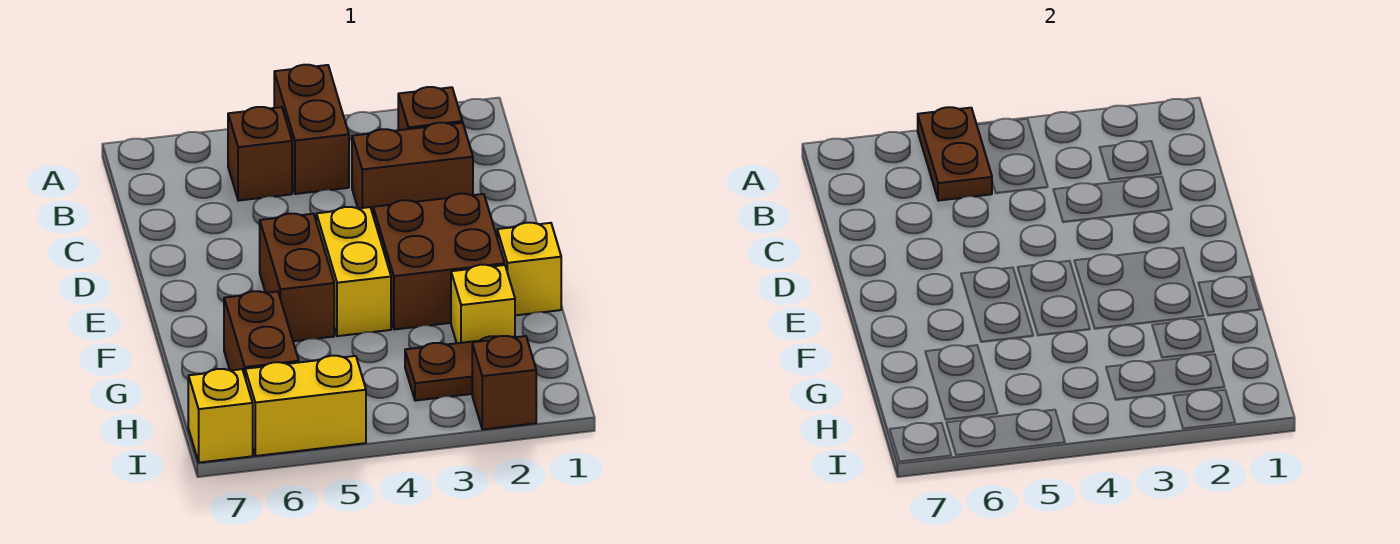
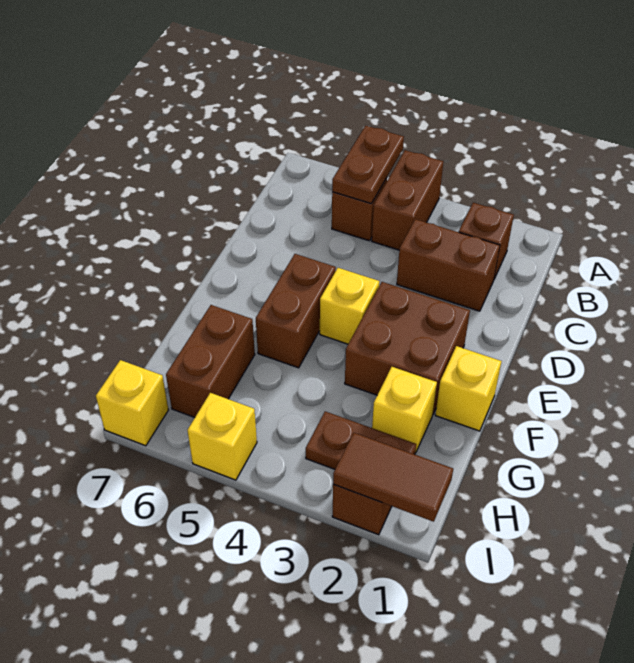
yellow brick E4:F4 level 1 -> yellow brick E4 level 1
none -> brown tile I1:I2 level 2
yellow brick I5:I6 level 1 -> yellow brick I5 level 1

